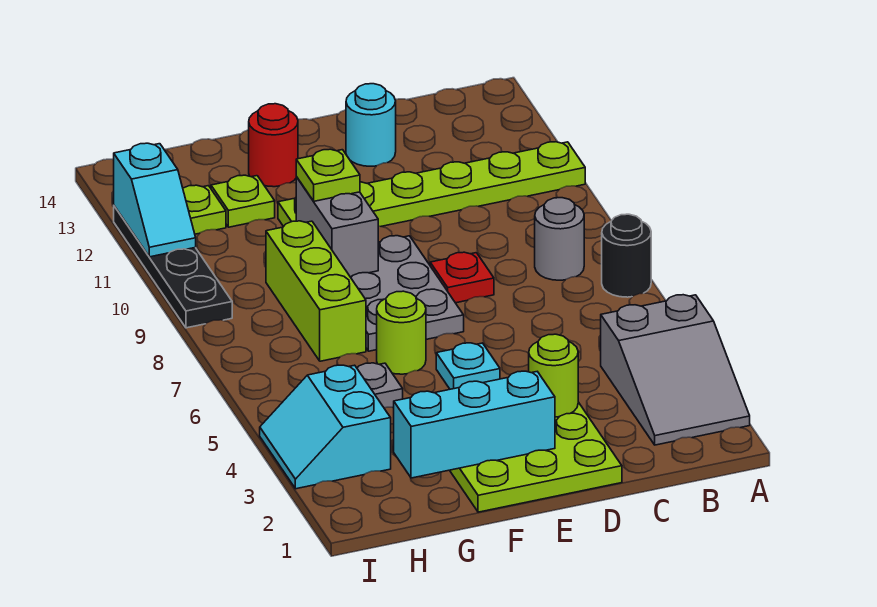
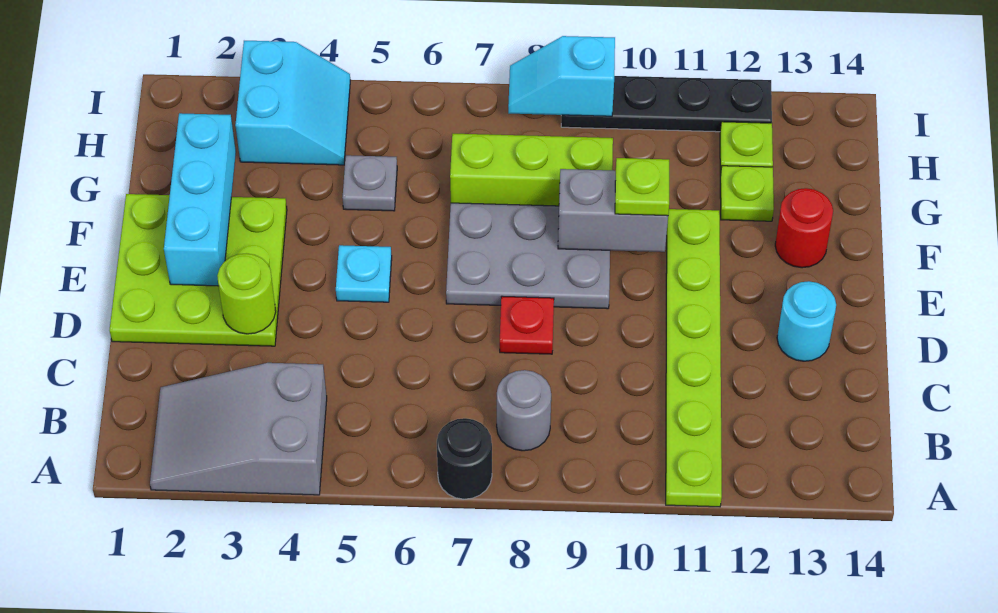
lime round brick F6 level 1 -> none
cyan slope H3:I4 level 1 top H -> cyan slope H3:I4 level 1 top 3
cyan slope I11:I12 level 2 top 12 -> cyan slope I8:I9 level 2 top 9

